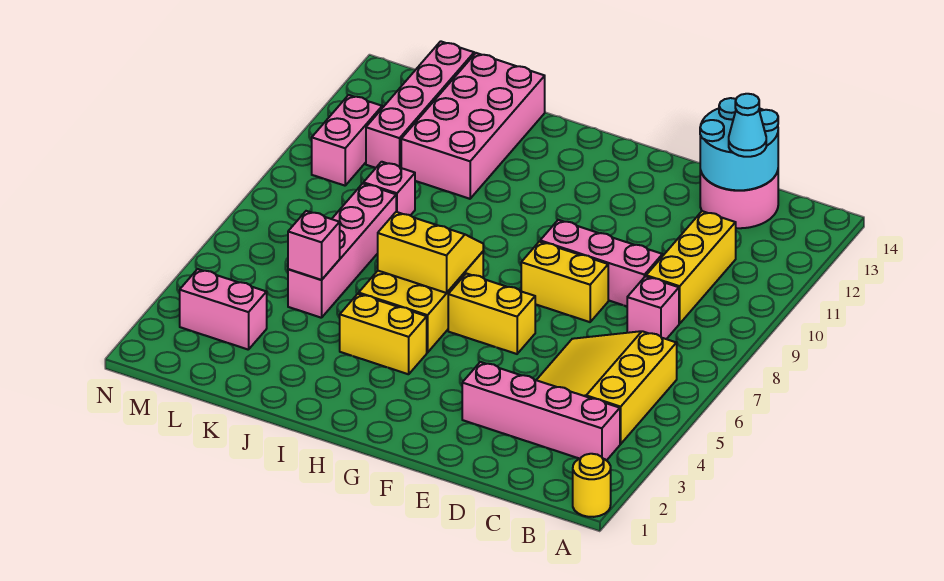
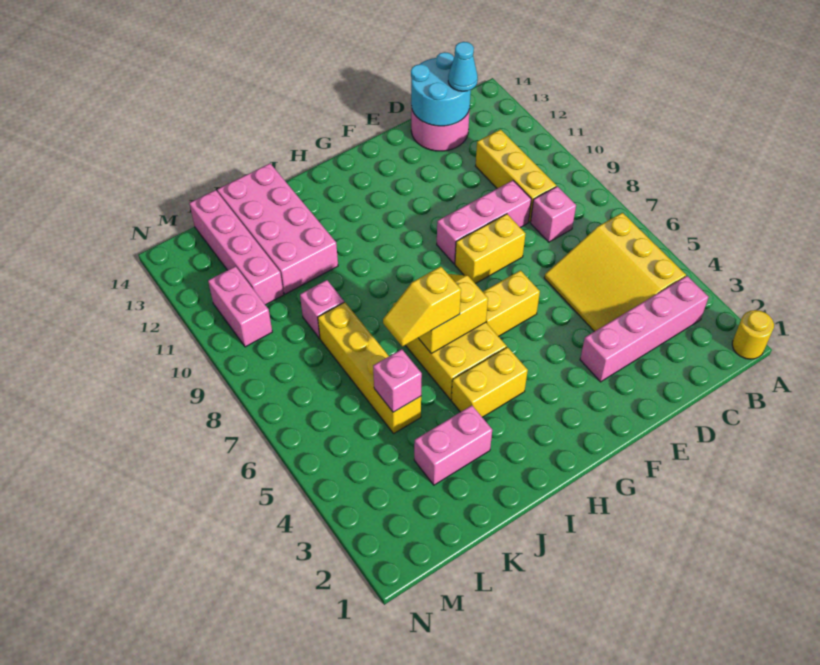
none -> yellow slope I6:J6 level 3 top I
pink brick K5:K8 level 1 -> yellow brick K5:K8 level 1
pink brick L3:M3 level 1 -> pink brick J3:K3 level 1

